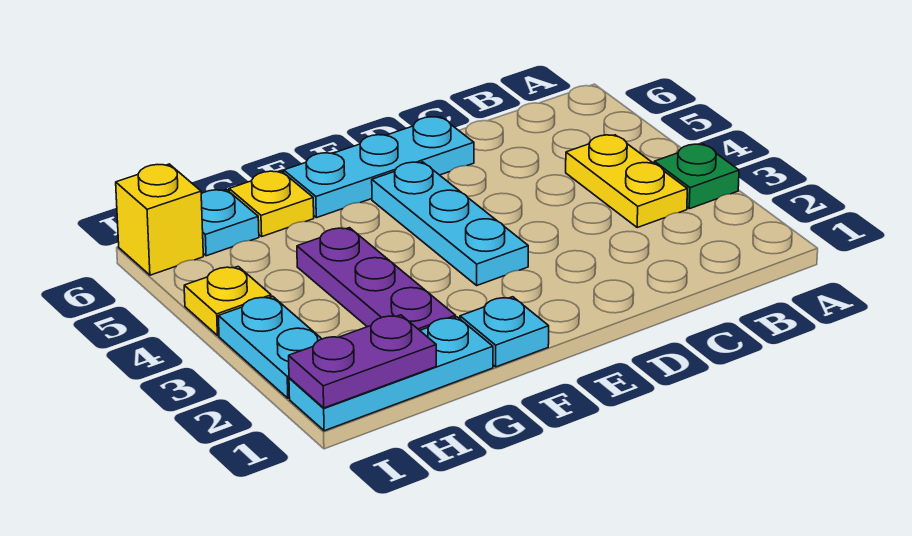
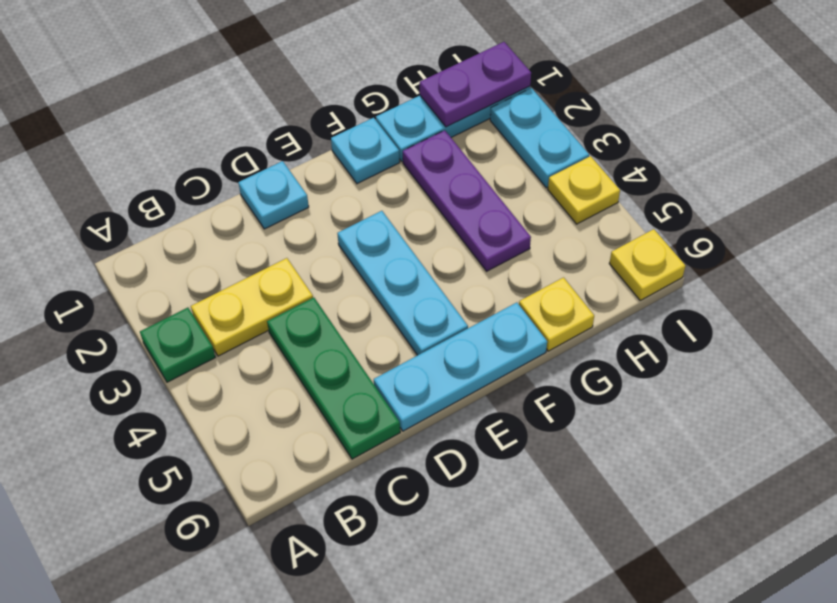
yellow plate B3:B4 level 1 -> yellow plate B3:C3 level 1
none -> green plate C4:C6 level 1
cyan plate H6 level 1 -> cyan plate D1 level 1
yellow brick I6 level 1 -> yellow plate I6 level 1

